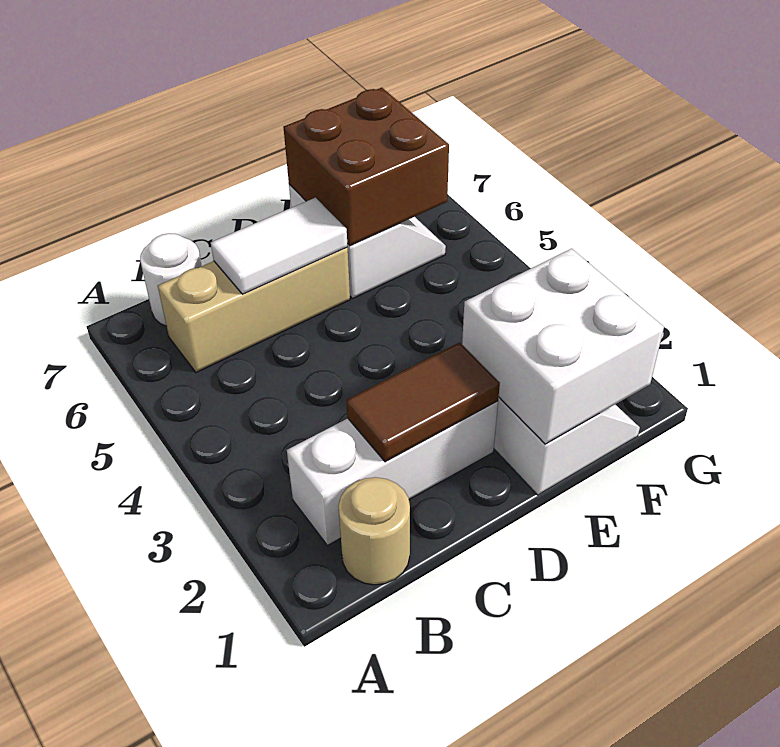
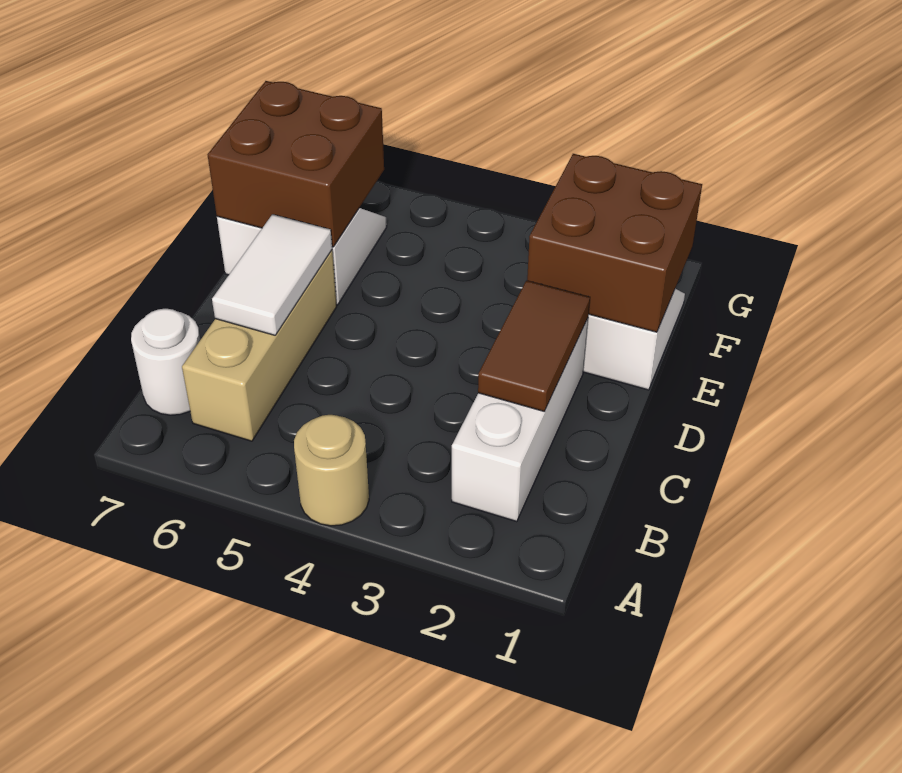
tan round brick B1 level 1 -> tan round brick A4 level 1
white brick E1:F2 level 2 -> brown brick E1:F2 level 2

